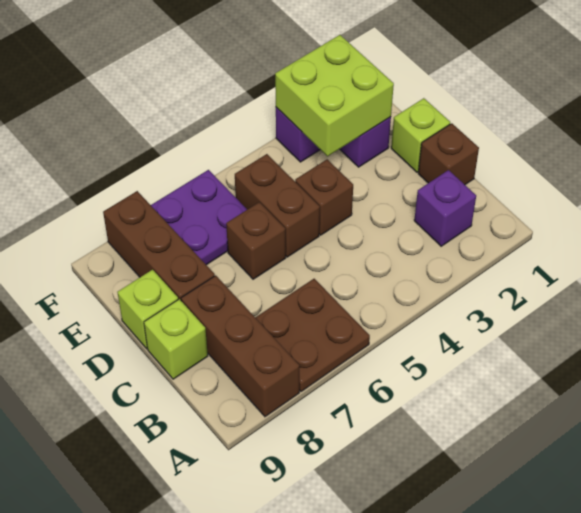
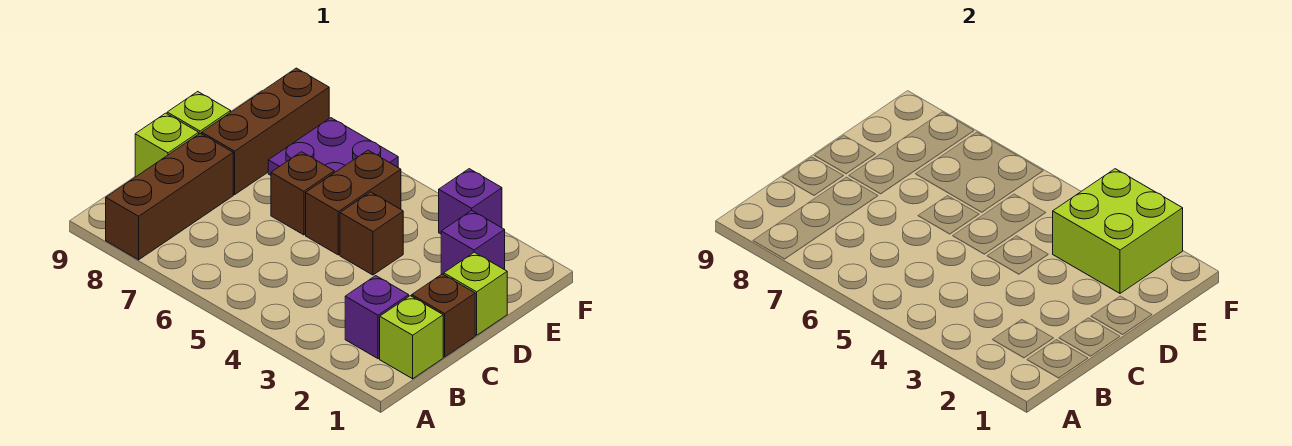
brown plate A6:B7 level 1 -> none
none -> lime brick B1 level 1

